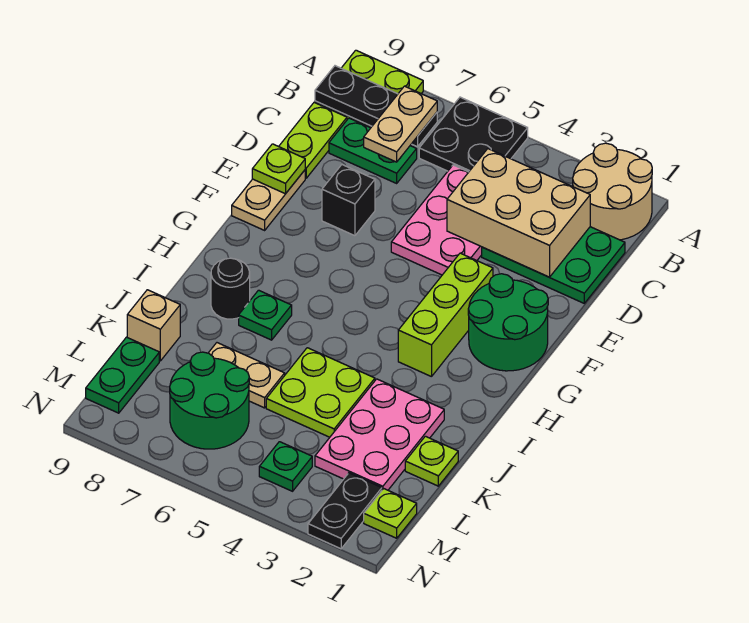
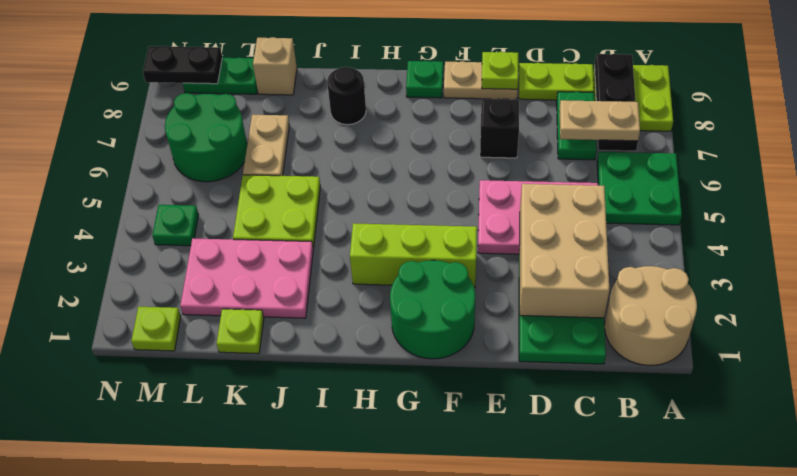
black plate A5:B6 level 1 -> green plate A5:B6 level 1
green plate I7 level 1 -> green plate G9 level 1
black plate M2:N2 level 1 -> black plate M9:N9 level 2

